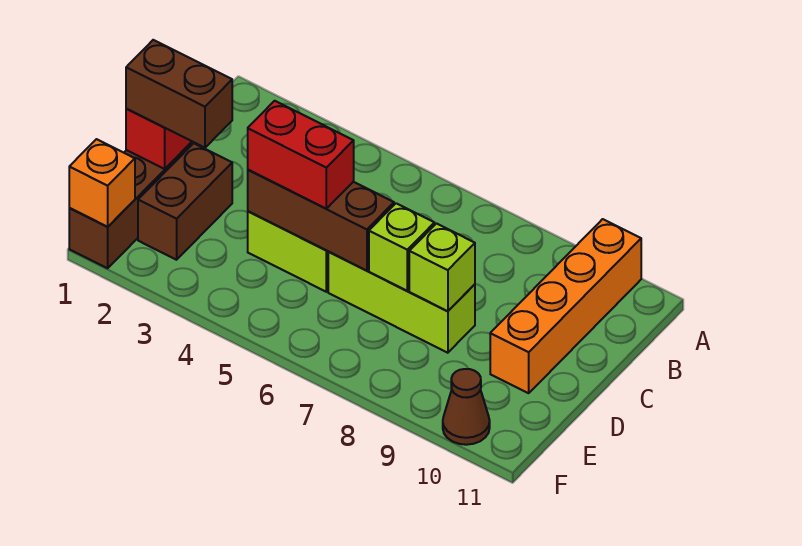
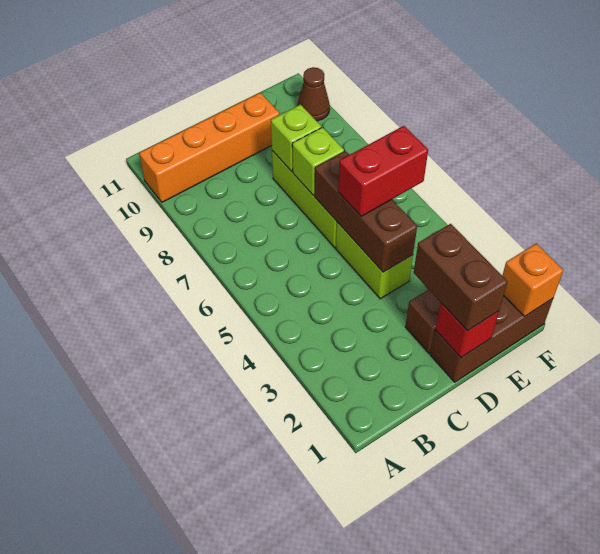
red brick D4:D5 level 3 -> red brick D5:E5 level 3

